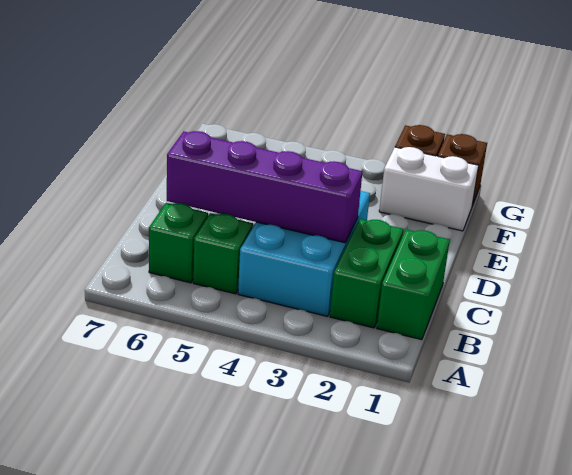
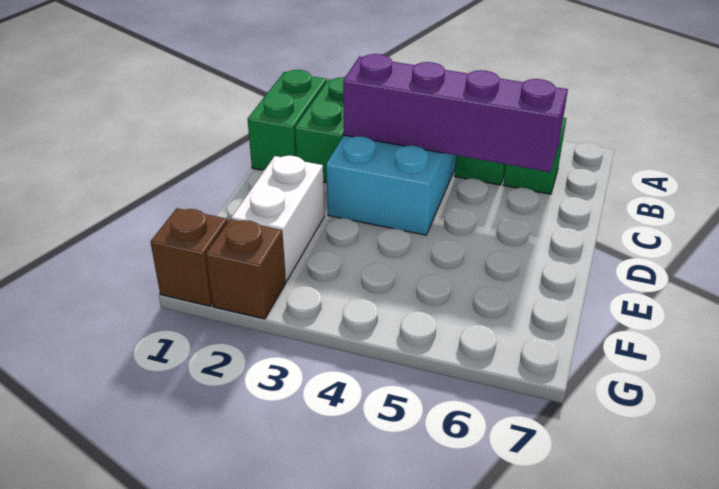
white brick F1:F2 level 1 -> white brick E2:F2 level 1

